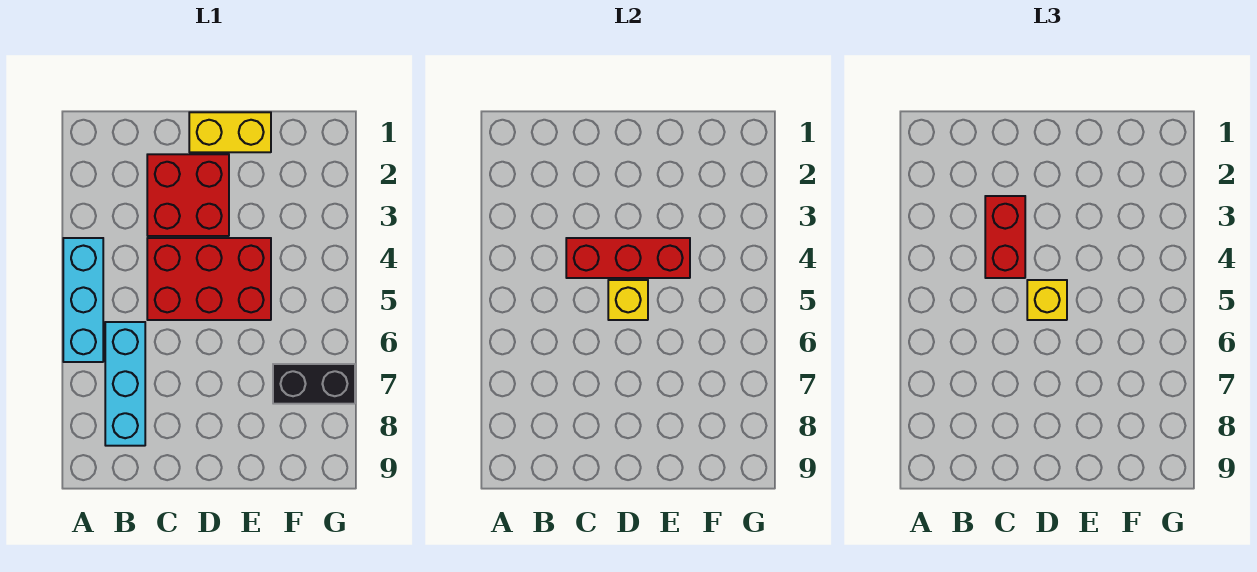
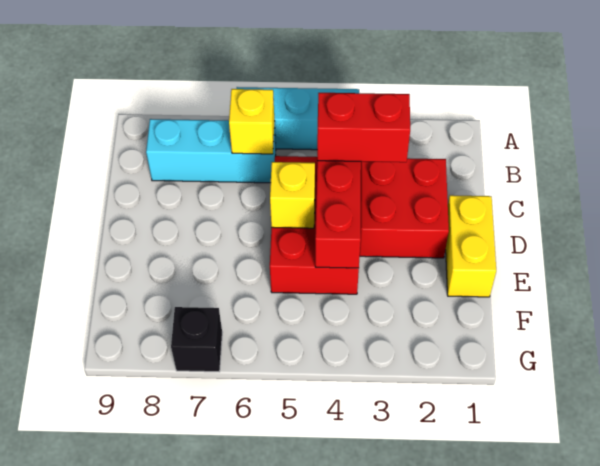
yellow brick D5 level 3 -> yellow brick B6 level 2
black brick F7:G7 level 1 -> black brick G7 level 1

